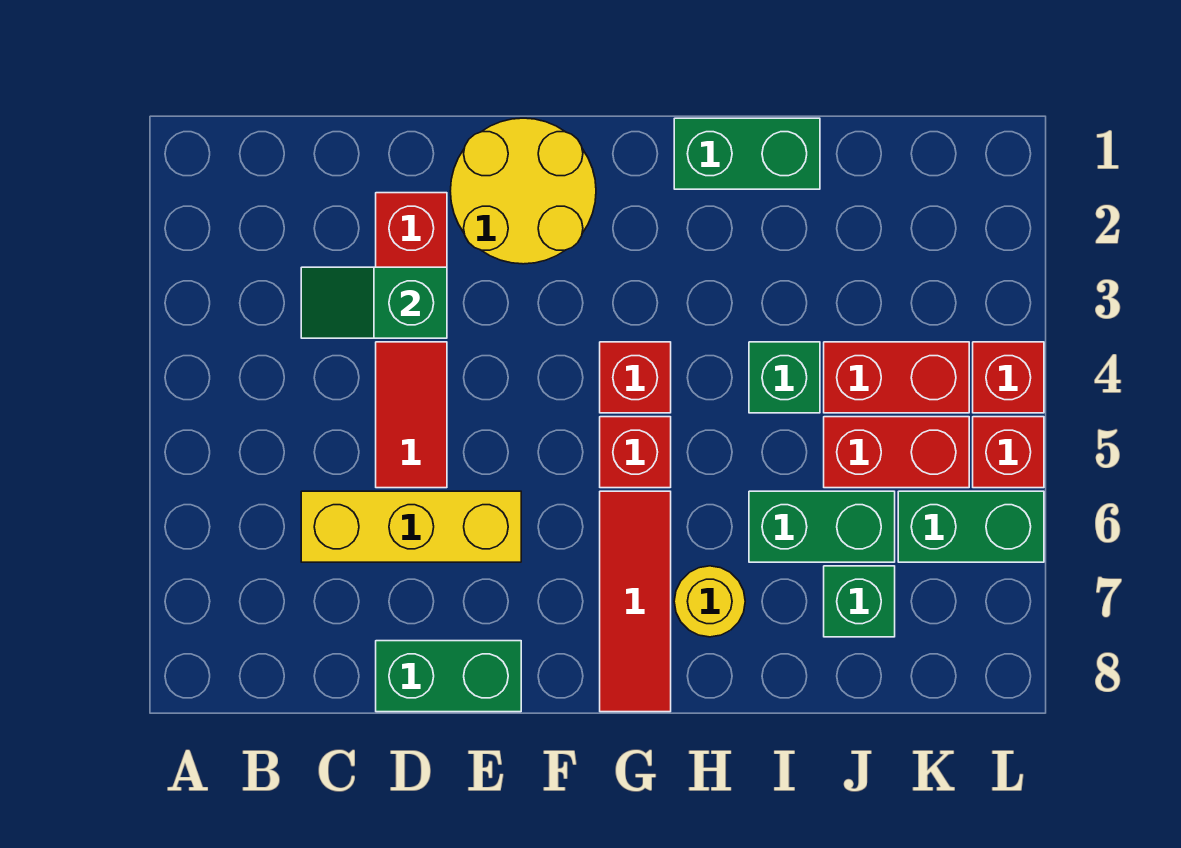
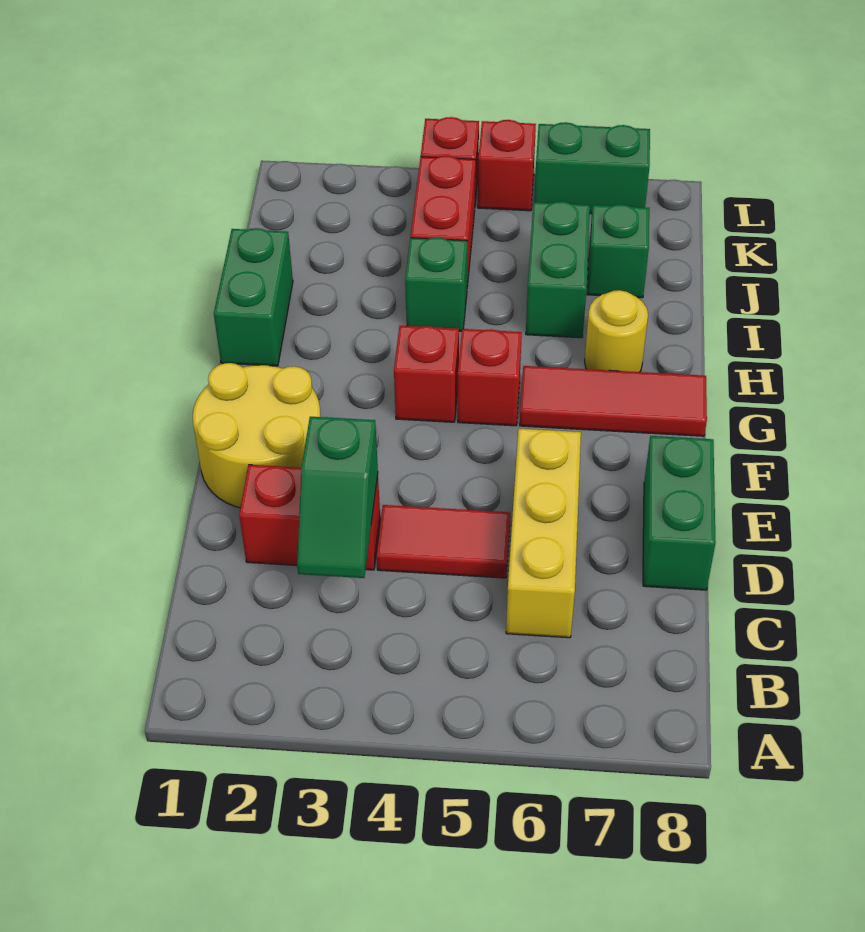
red brick J5:K5 level 1 -> none
green brick K6:L6 level 1 -> green brick L6:L7 level 1

